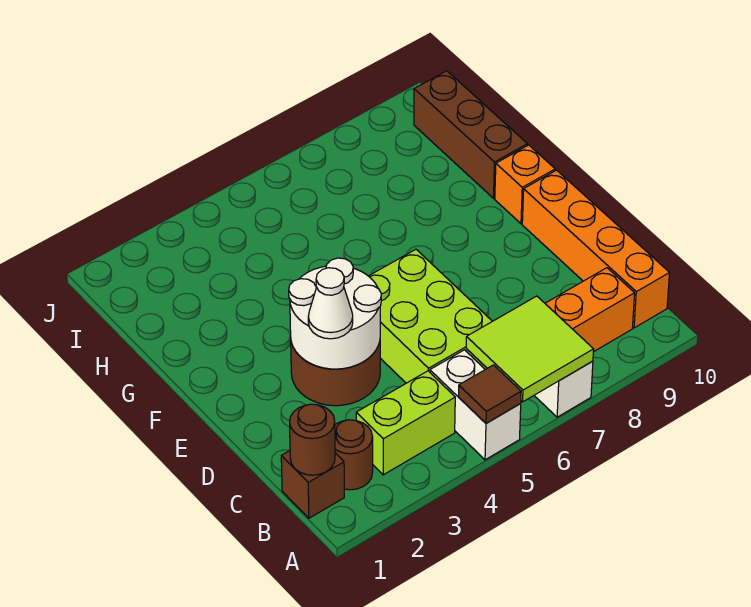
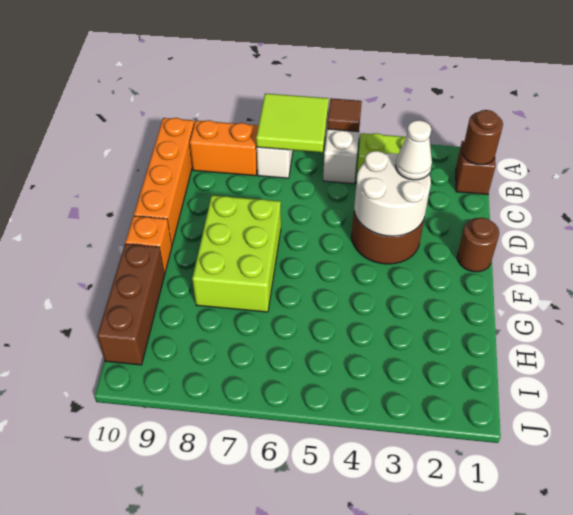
brown round brick B2 level 1 -> brown round brick E1 level 1
lime brick C5:E6 level 1 -> lime brick E7:G8 level 1

